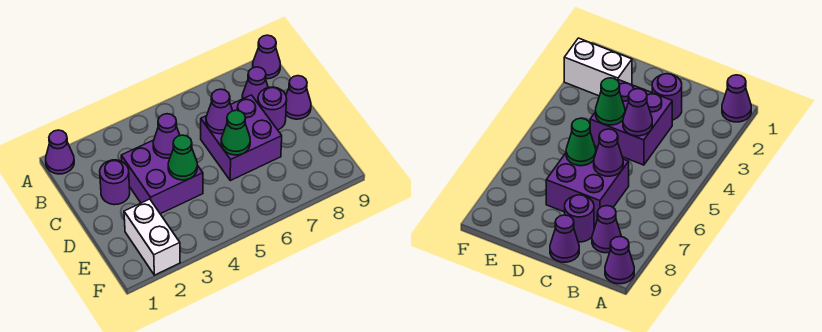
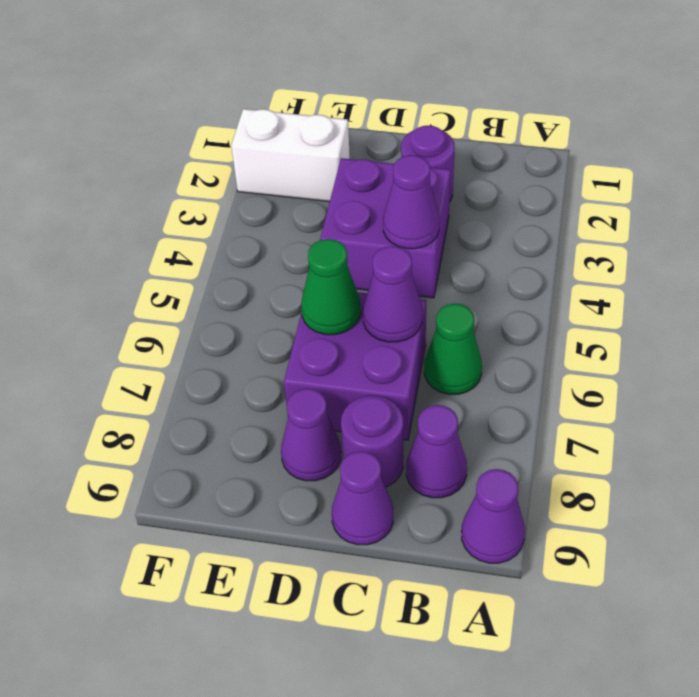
purple cone A1 level 1 -> purple cone D8 level 1
green cone D4 level 2 -> green cone B6 level 1

